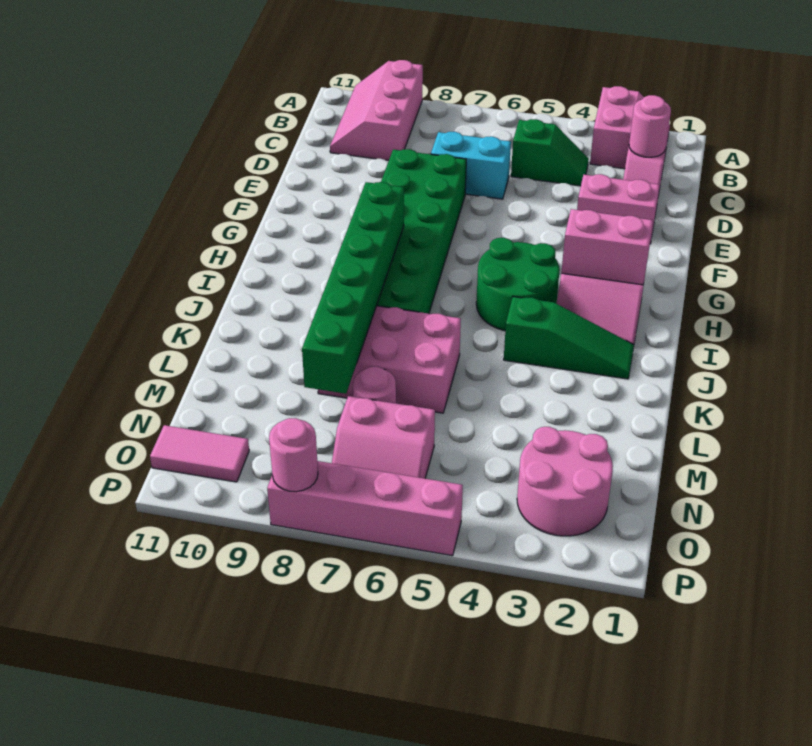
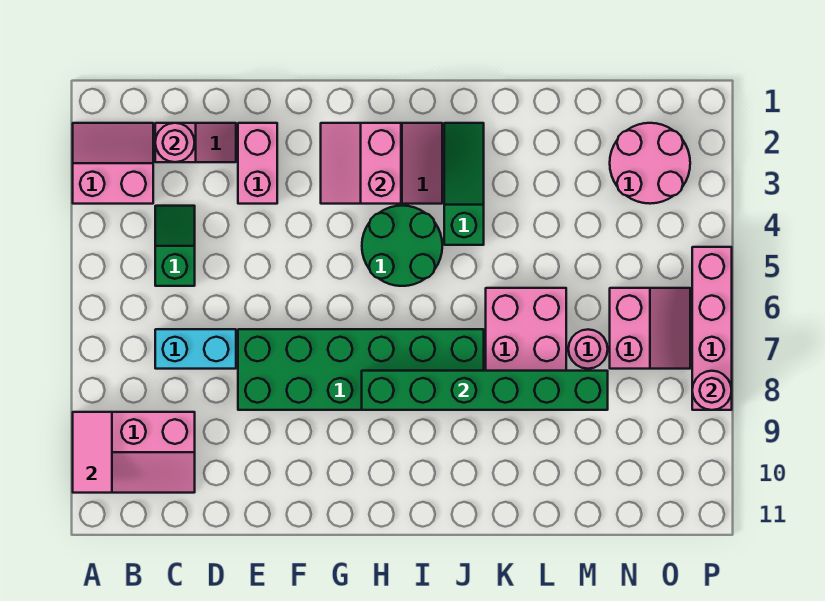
cyan brick D6:D7 level 1 -> cyan brick C7:D7 level 1
pink tile O10:O11 level 1 -> pink tile A9:A10 level 2

